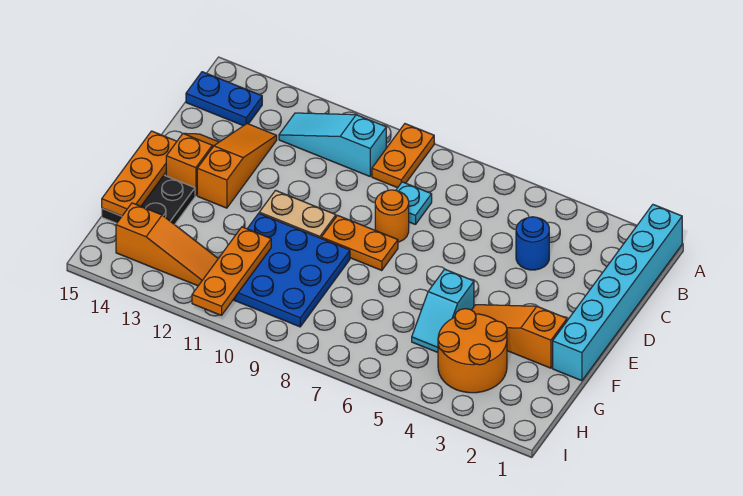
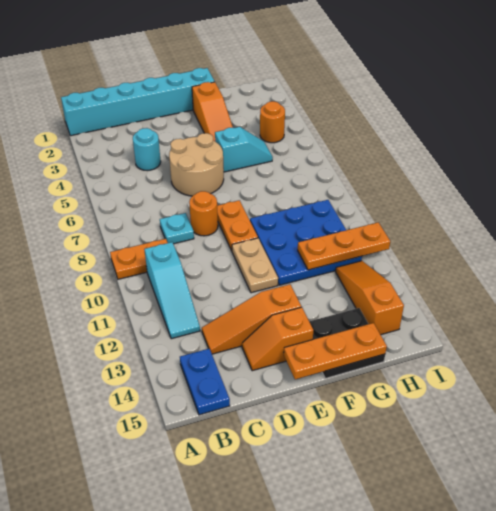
blue round brick C4 level 1 -> cyan round brick C4 level 1
none -> tan round brick D5:E6 level 1
orange round brick G3:H4 level 1 -> orange round brick H4 level 1

